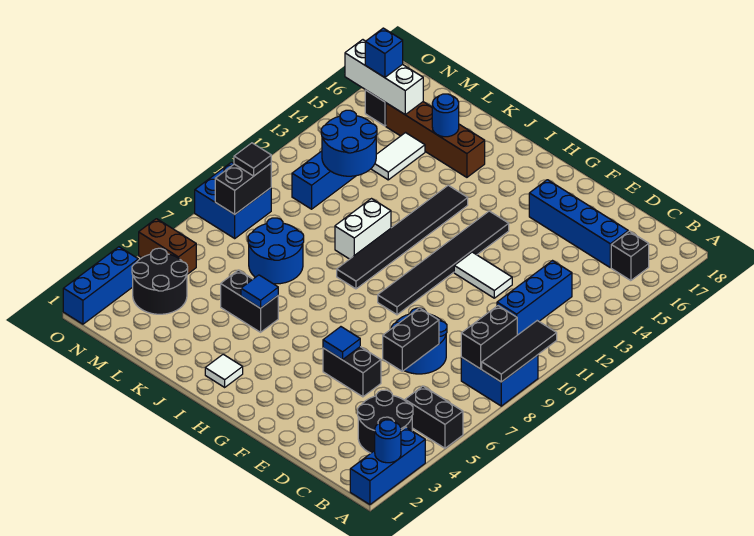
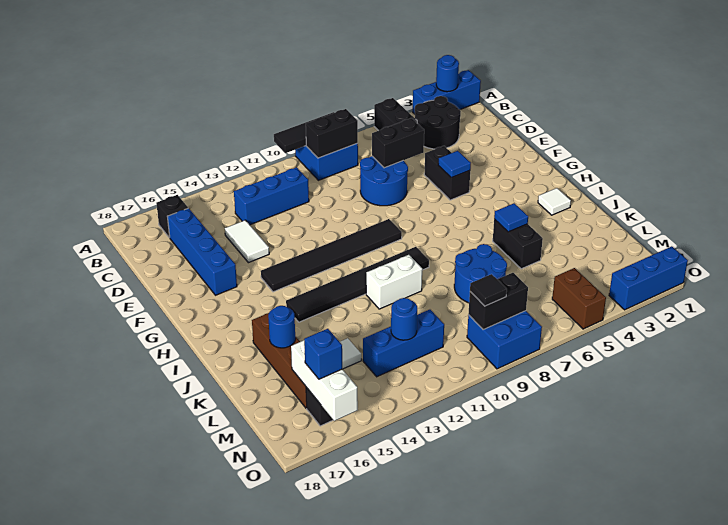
white tile E12:F12 level 1 -> white tile D14:E14 level 1
blue round brick L12:M13 level 2 -> blue round brick M12 level 2
black round brick M3:N4 level 1 -> none

